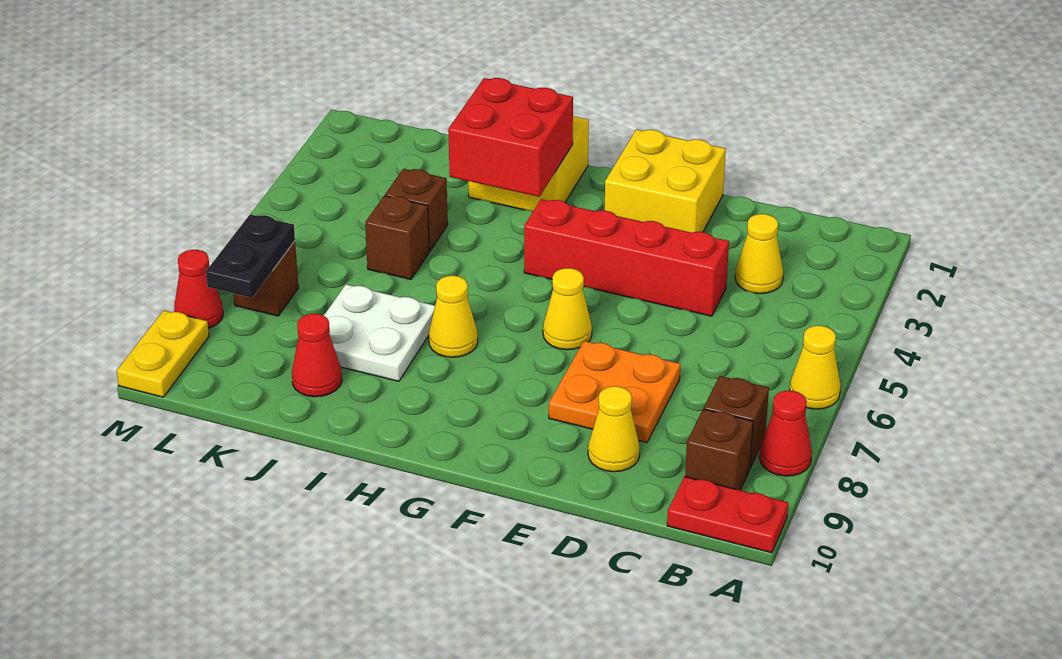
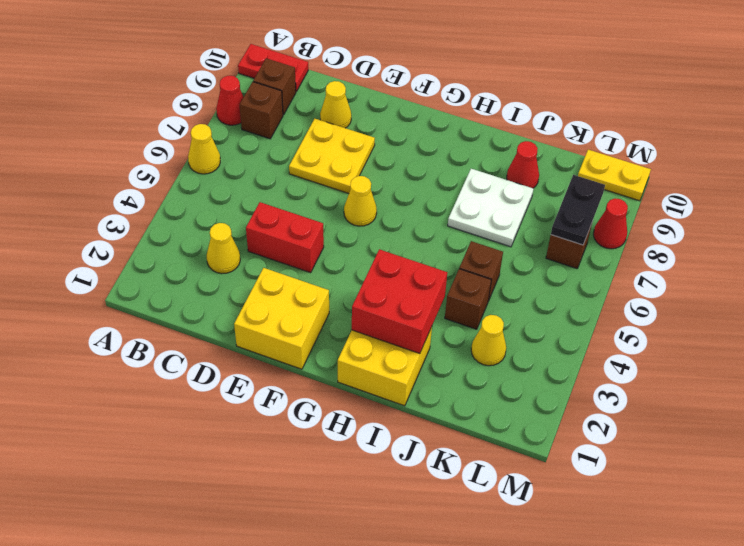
red brick D4:G4 level 1 -> red brick D4:E4 level 1
orange plate D7:E8 level 1 -> yellow plate D7:E8 level 1
yellow cone H7 level 1 -> yellow cone K3 level 1
yellow plate M9:M10 level 1 -> yellow plate L10:M10 level 1

